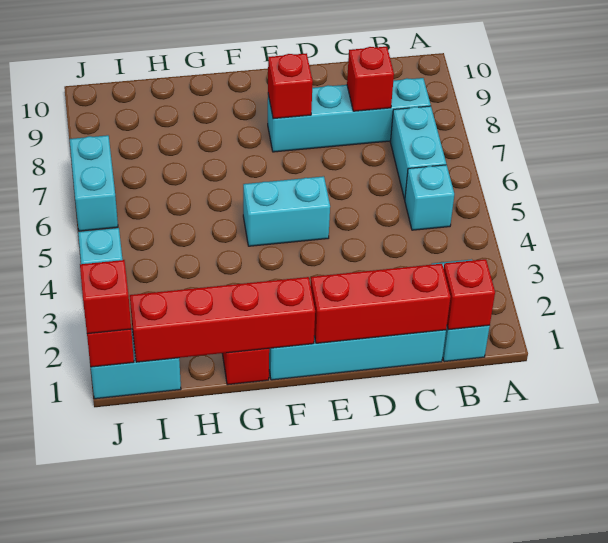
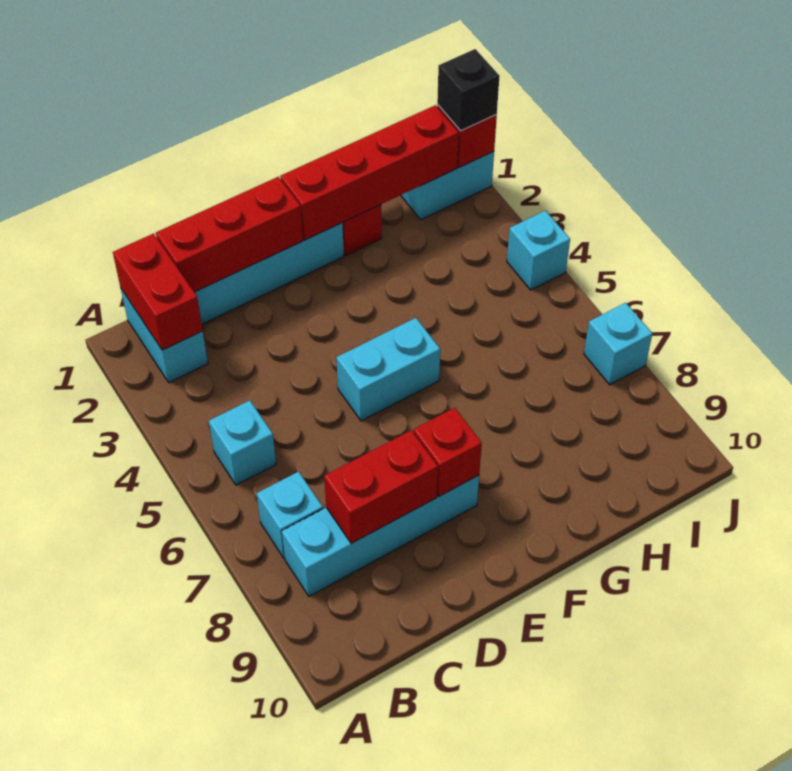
red brick B1 level 2 -> red brick B1:B2 level 2
cyan brick B6:B7 level 1 -> cyan brick B7 level 1
red brick C8 level 2 -> red brick C8:D8 level 2
red brick J1 level 3 -> black brick J1 level 3
cyan brick J6:J7 level 1 -> cyan brick J7 level 1

